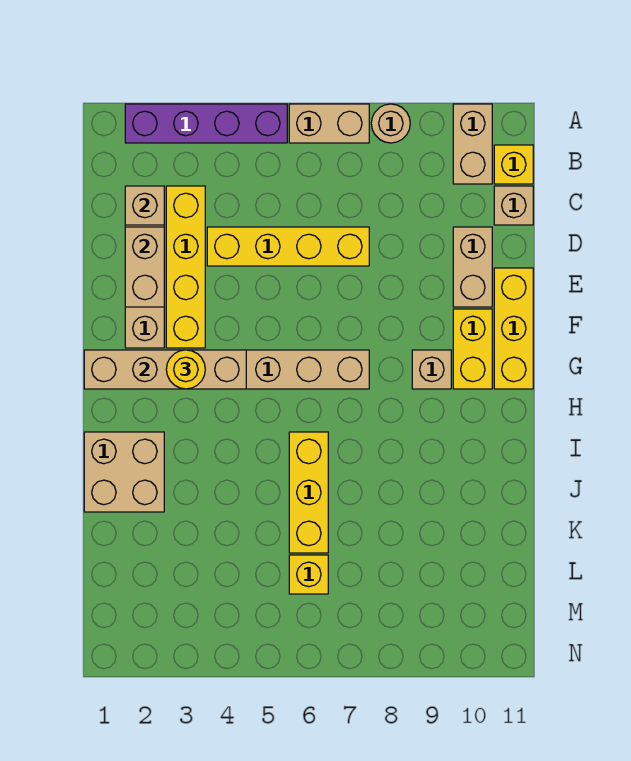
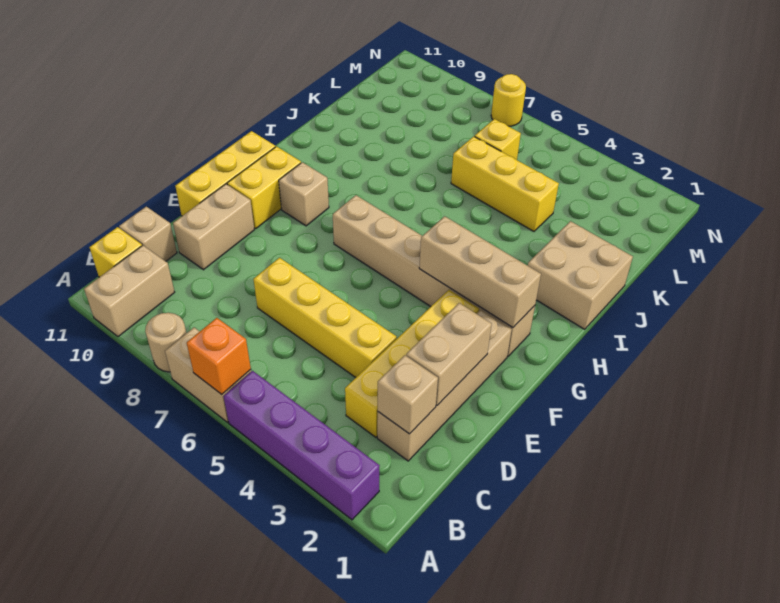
none -> orange brick A6 level 2
tan brick G1:G4 level 2 -> tan brick G2:G4 level 2
yellow round brick G3 level 3 -> yellow round brick N7 level 1
yellow brick I6:K6 level 1 -> yellow brick K4:K6 level 1

